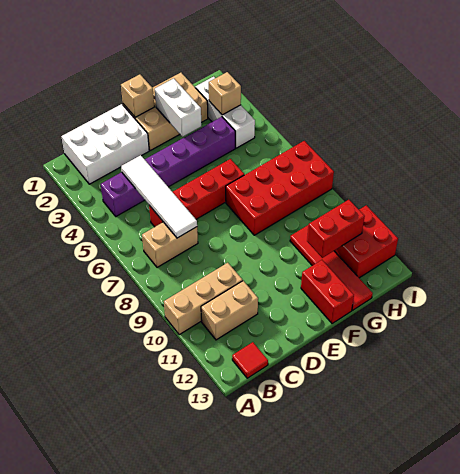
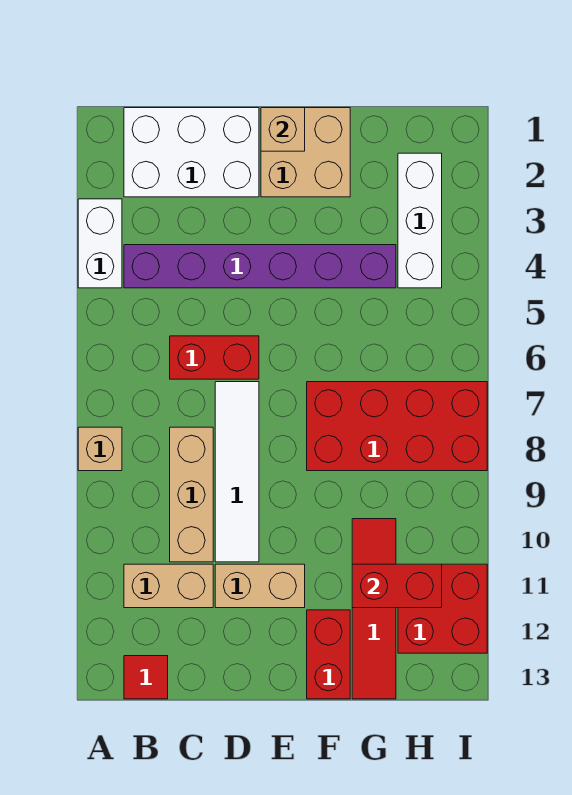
tan brick A10:C10 level 1 -> tan brick C8:C10 level 1
tan brick B7:C7 level 1 -> tan brick D11:E11 level 1
white tile C4:C7 level 2 -> white tile D7:D10 level 1
red brick C6:F6 level 1 -> red brick C6:D6 level 1
tan brick E1:G2 level 1 -> tan brick E1:F2 level 1
white brick F2:F3 level 2 -> white brick A3:A4 level 1
tan brick H3 level 2 -> tan brick A8 level 1

